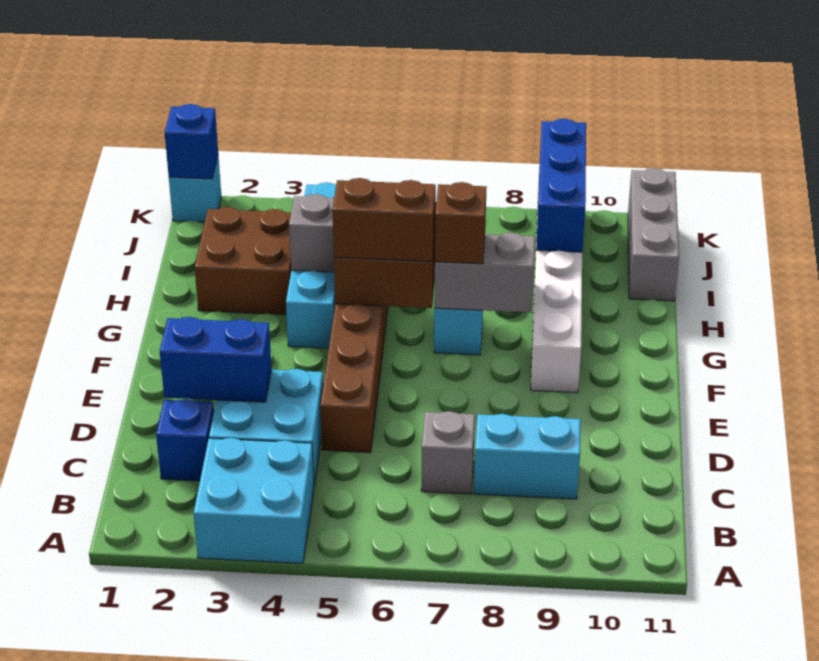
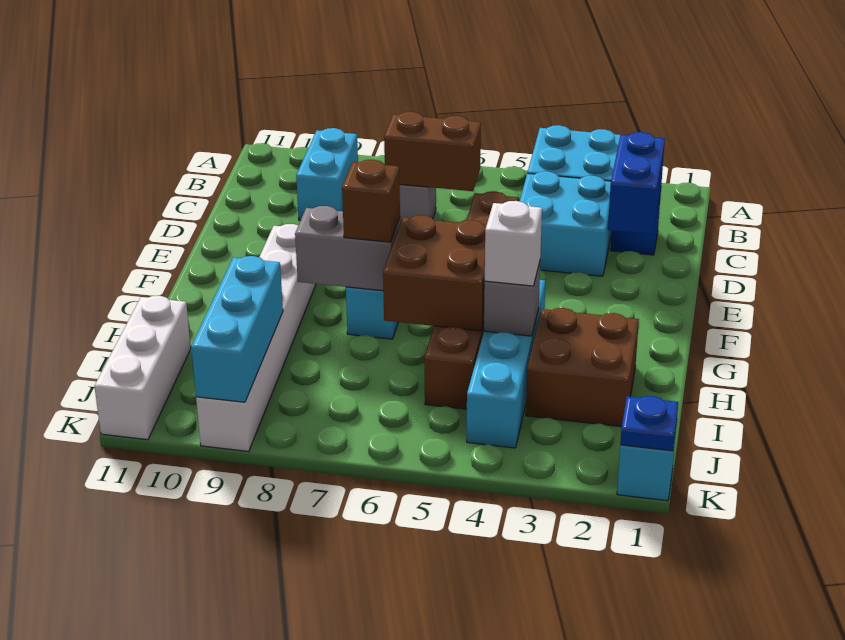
cyan brick C8:C9 level 1 -> cyan brick B9:C9 level 1
blue brick D2:D3 level 2 -> blue brick C2:D2 level 2
brown brick G5:G6 level 3 -> brown brick C6:C7 level 2
none -> white brick H4 level 3
blue brick I9:K9 level 2 -> cyan brick I9:K9 level 2
grey brick I11:K11 level 1 -> white brick I11:K11 level 1
blue brick K1 level 2 -> blue plate K1 level 2

